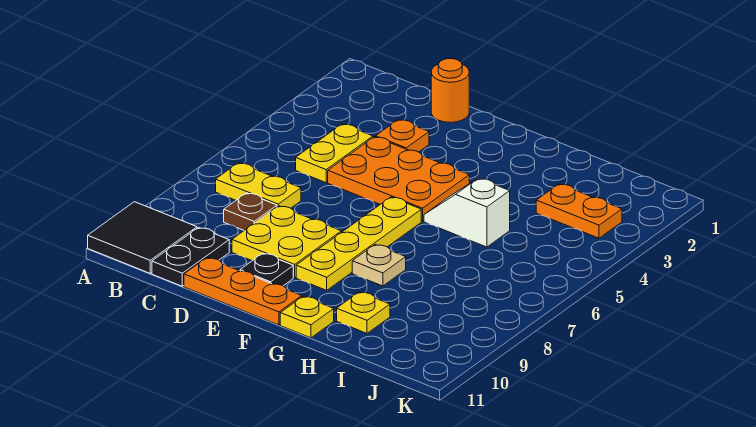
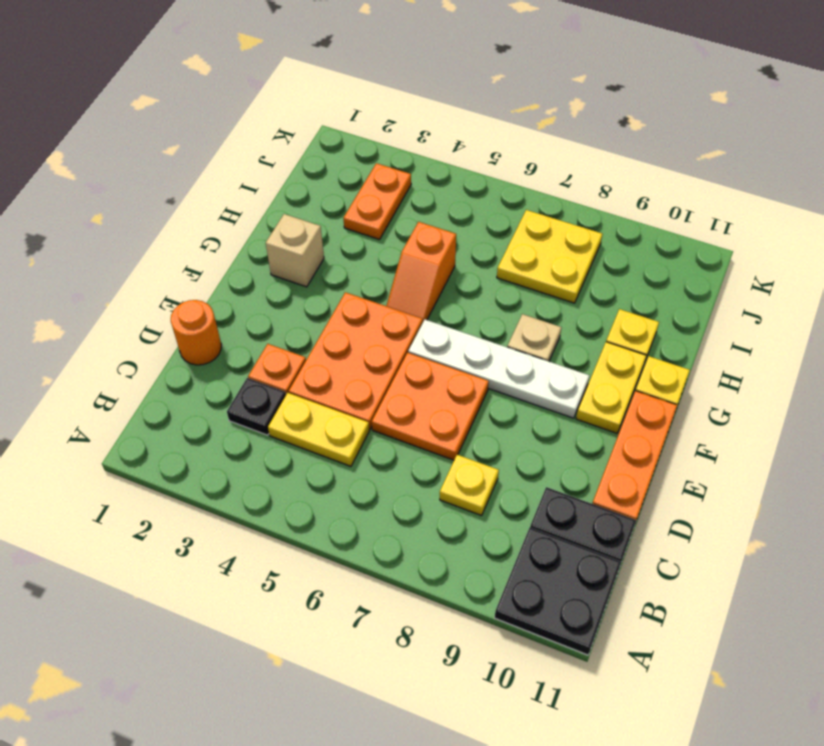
black tile A10:B11 level 1 -> black plate A10:B11 level 1
yellow plate B7:C7 level 1 -> yellow plate F10:G10 level 1
brown plate C8 level 1 -> yellow plate C8 level 1
none -> orange plate D6:E7 level 1
yellow plate D8:E9 level 1 -> yellow plate I7:J8 level 1
black plate E10 level 1 -> black plate C3 level 1
yellow plate F6:F9 level 1 -> white plate F6:F9 level 1
none -> tan brick G2 level 1
white slope G5:H5 level 1 top H -> orange slope G5:H5 level 1 top H

